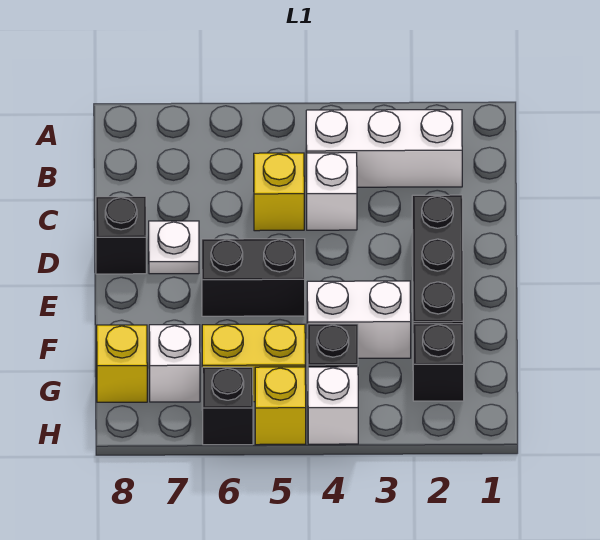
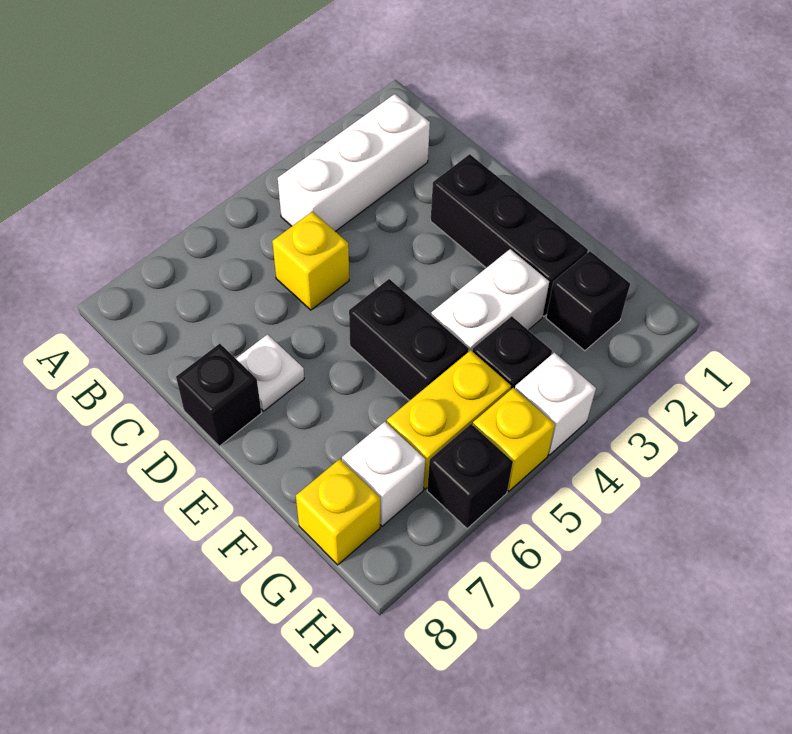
white brick C4 level 1 -> none
black brick E5:E6 level 1 -> black brick E5:F5 level 1

